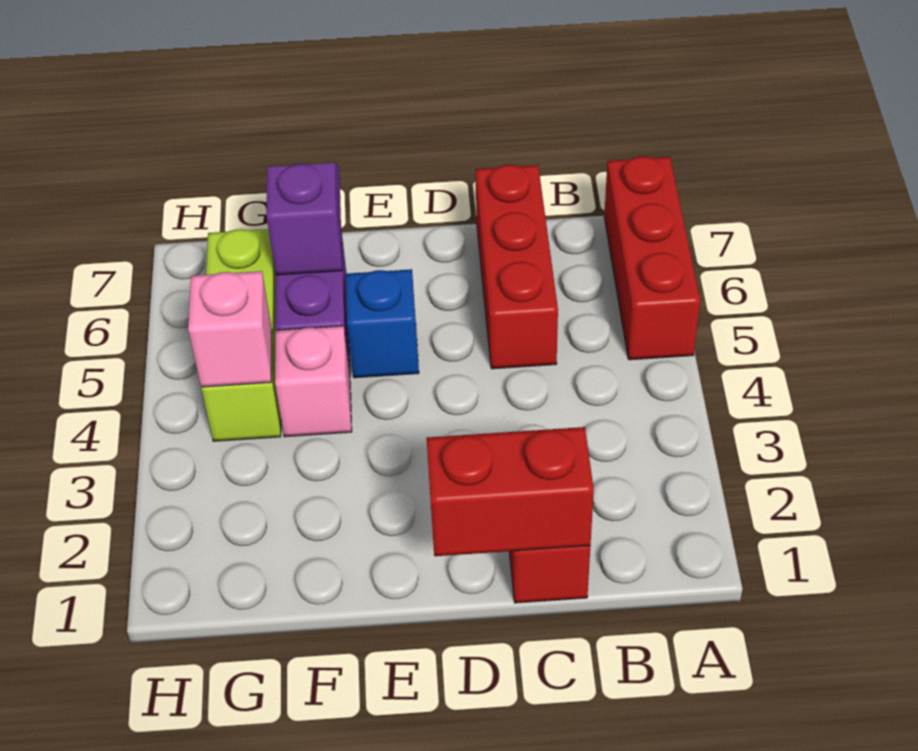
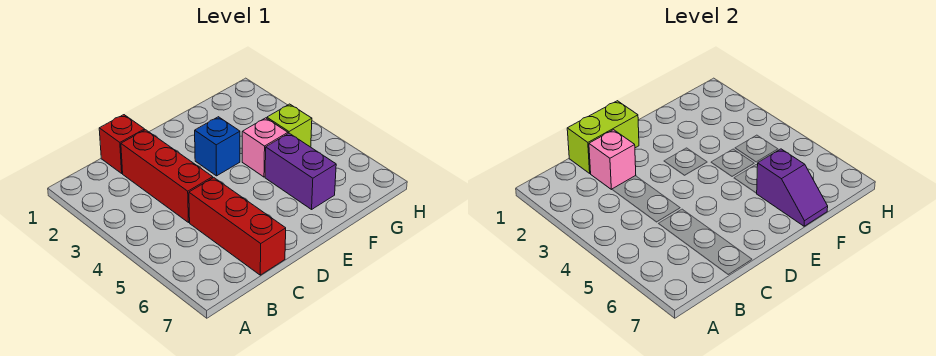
red brick A5:A7 level 1 -> red brick C2:C4 level 1
red brick C1:D1 level 2 -> lime brick C1:D1 level 2
blue brick E5 level 1 -> blue brick E3 level 1
lime brick G4:G6 level 1 -> lime brick G4 level 1
pink brick G4 level 2 -> pink brick C2 level 2

